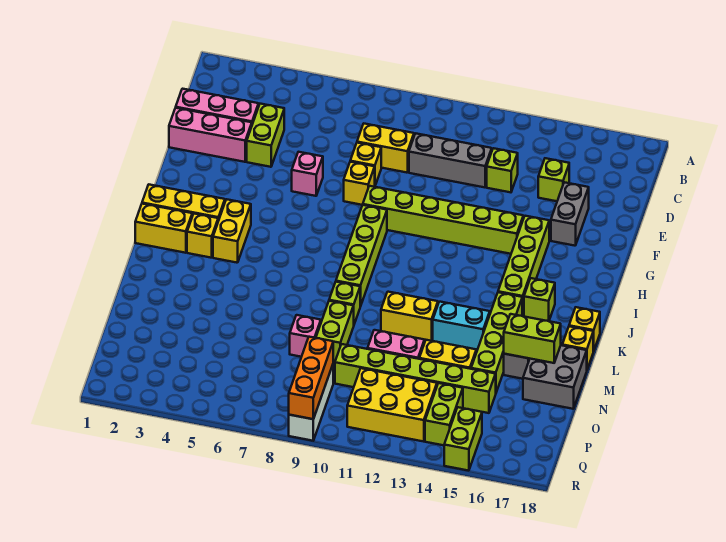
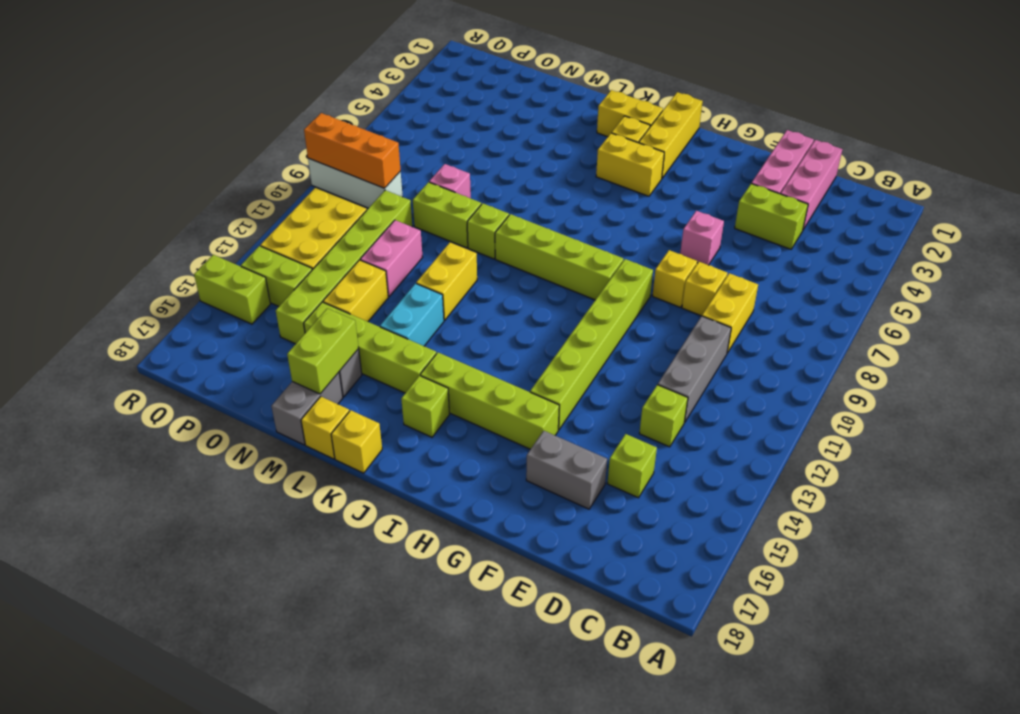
yellow brick J1:J2 level 1 -> yellow brick J2:K2 level 1
grey brick M17:N18 level 1 -> grey brick M17:M18 level 1

